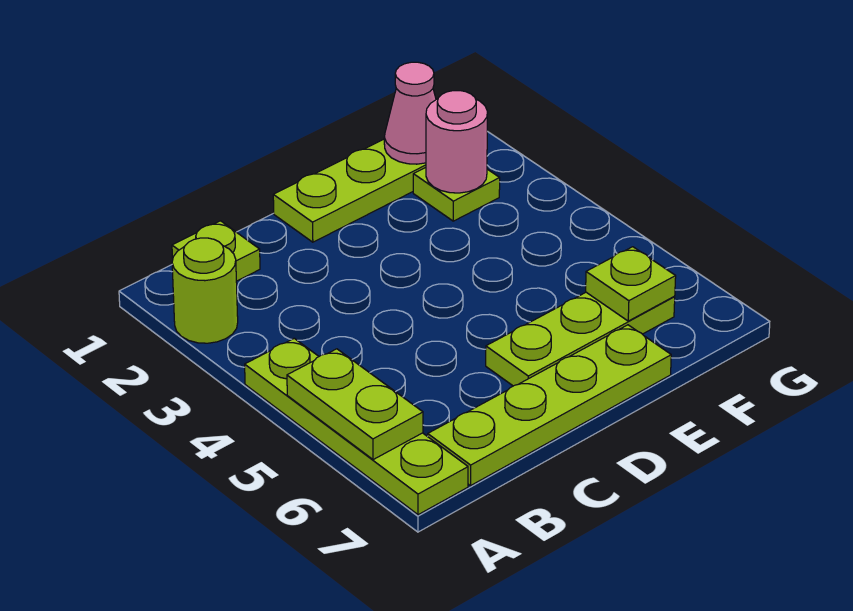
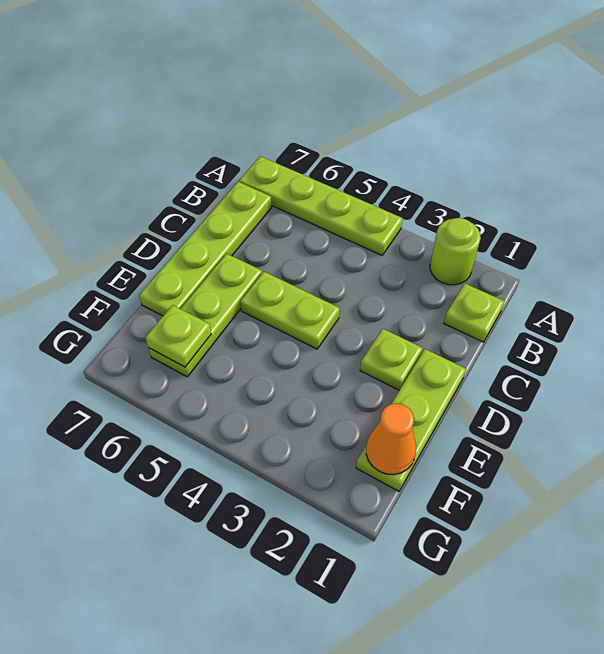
lime plate A5:A6 level 2 -> lime plate D4:D5 level 1
pink cone F1 level 2 -> orange cone F1 level 2
lime plate F2 level 1 -> lime plate D2 level 1
pink round brick F2 level 2 -> none

